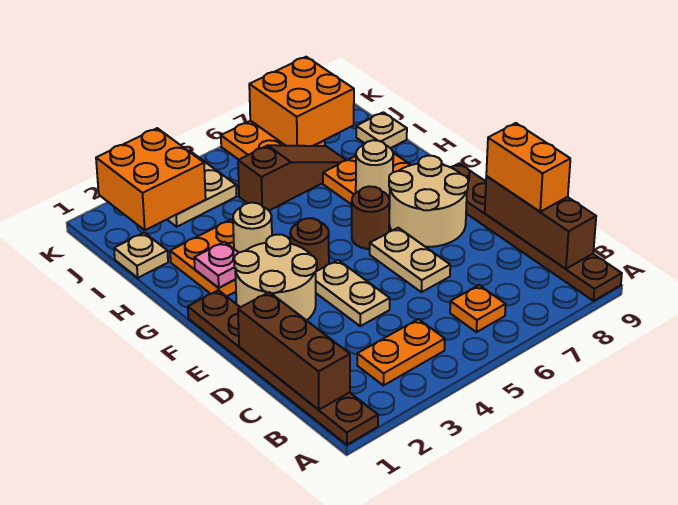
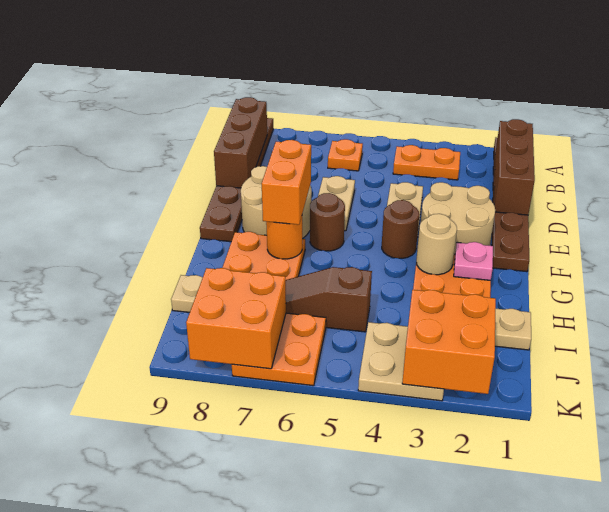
orange brick C9:D9 level 3 -> orange brick F7:G7 level 3
tan round brick G7 level 2 -> orange round brick G7 level 2

